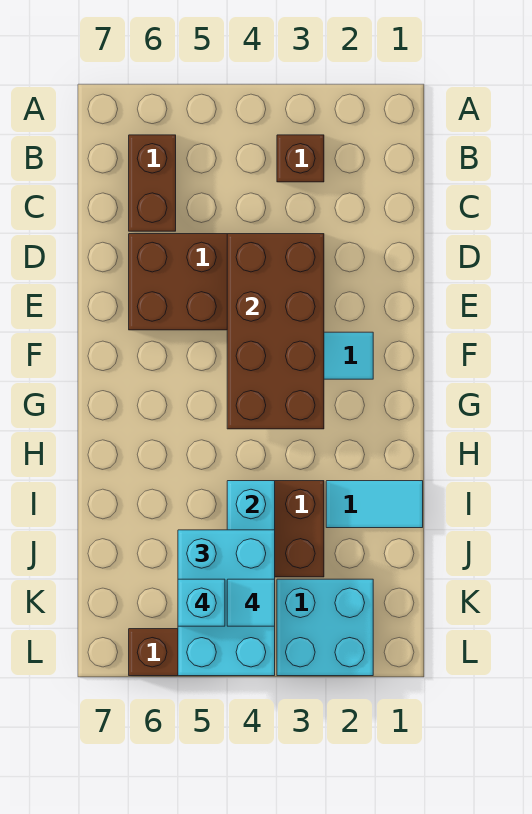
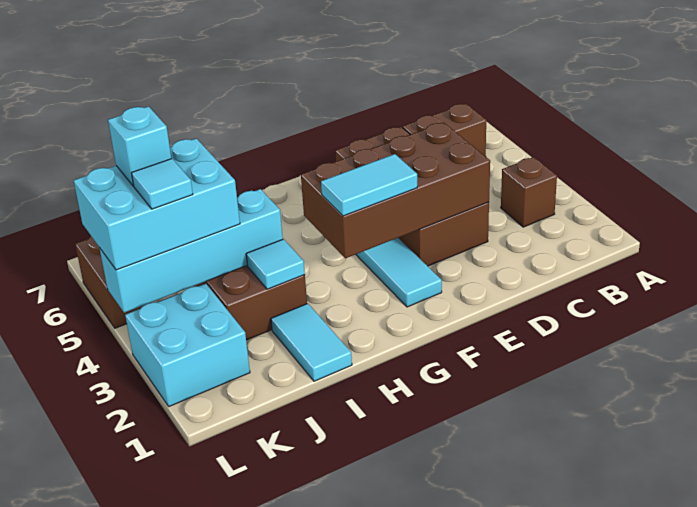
none -> cyan tile F3:G3 level 3
none -> cyan tile I3 level 2

